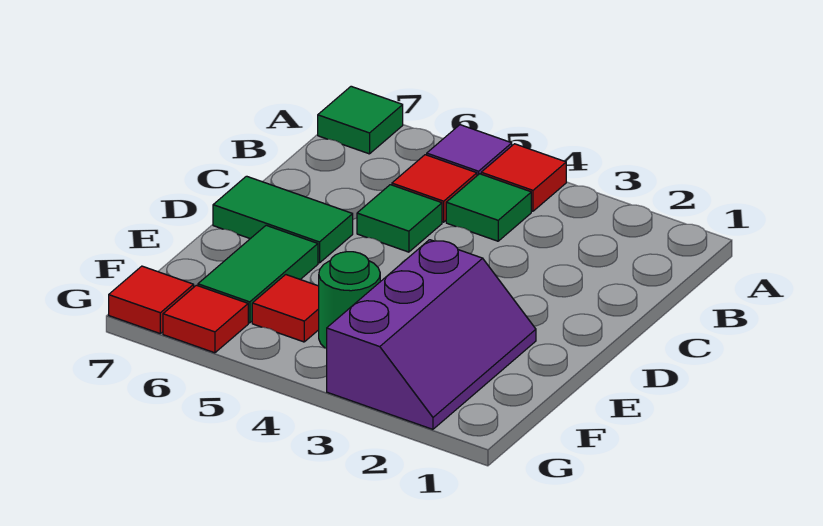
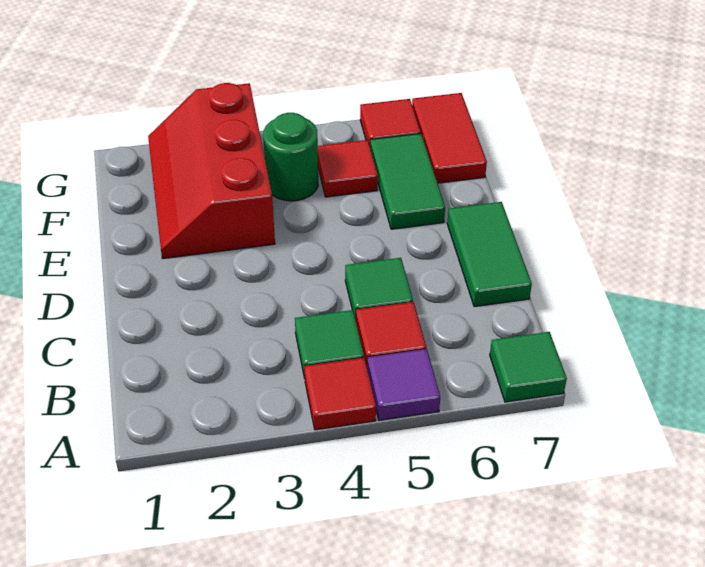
green tile D6:D7 level 1 -> green tile C7:D7 level 1
purple slope E2:G3 level 1 top 3 -> red slope E2:G3 level 1 top 3
red tile G7 level 1 -> red tile F7:G7 level 1

